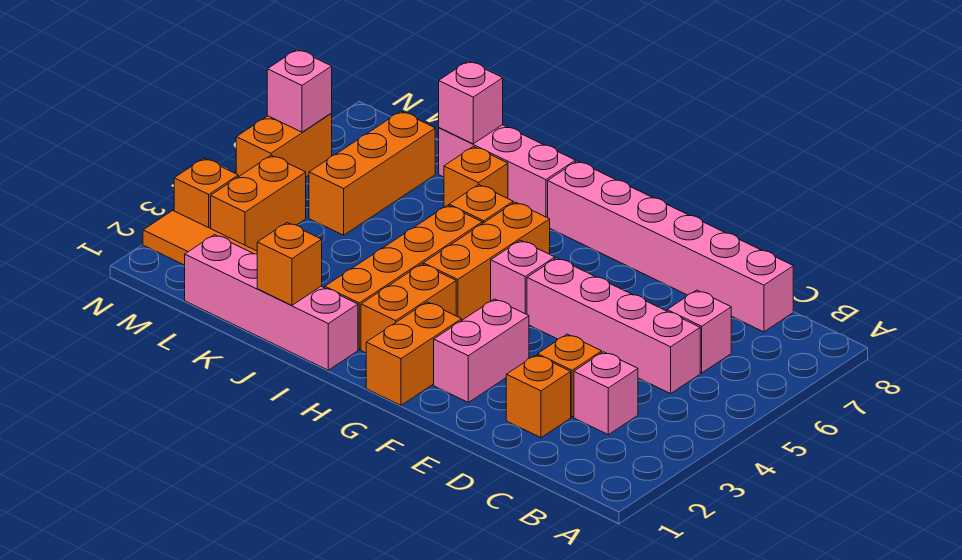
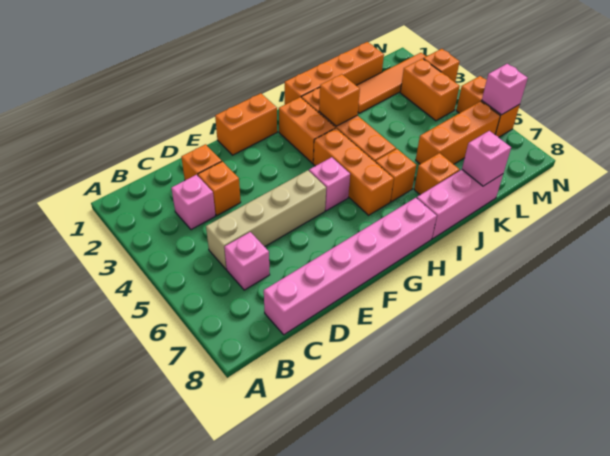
pink brick C5:F5 level 1 -> tan brick C5:F5 level 1
pink brick F2:F3 level 1 -> none
orange brick G1:G2 level 1 -> orange brick F1:G1 level 1
pink brick I1:L1 level 1 -> orange brick I1:L1 level 1
orange brick J1 level 2 -> orange brick I3 level 2
orange brick L5:L7 level 1 -> orange brick K6:M6 level 1

